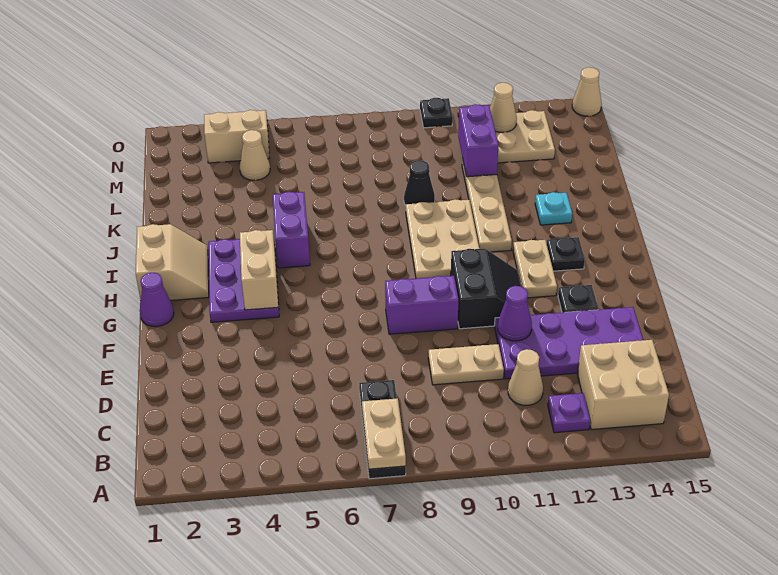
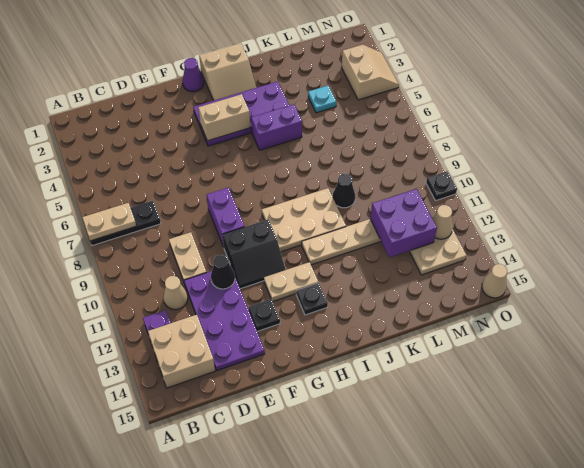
purple cone E11 level 2 -> black cone E11 level 2
purple plate G3:I4 level 1 -> purple plate G3:J4 level 1
cyan plate J13 level 1 -> cyan plate L4 level 1
purple brick L11:M11 level 2 -> purple brick L11:M12 level 2
tan cone M4 level 1 -> none

